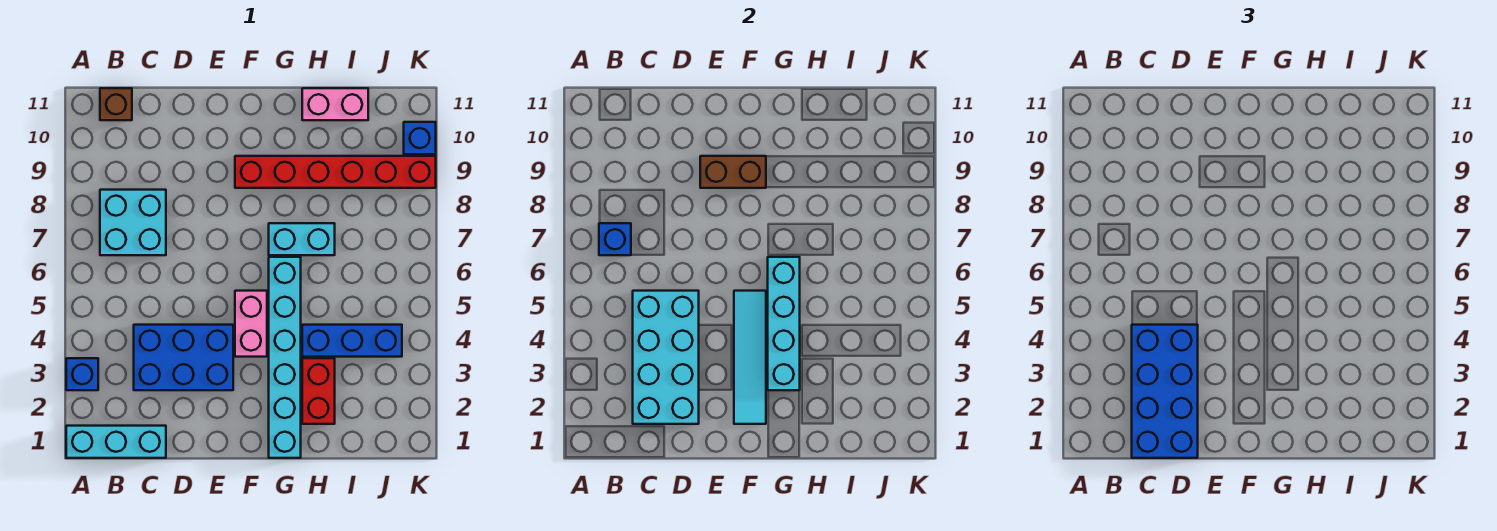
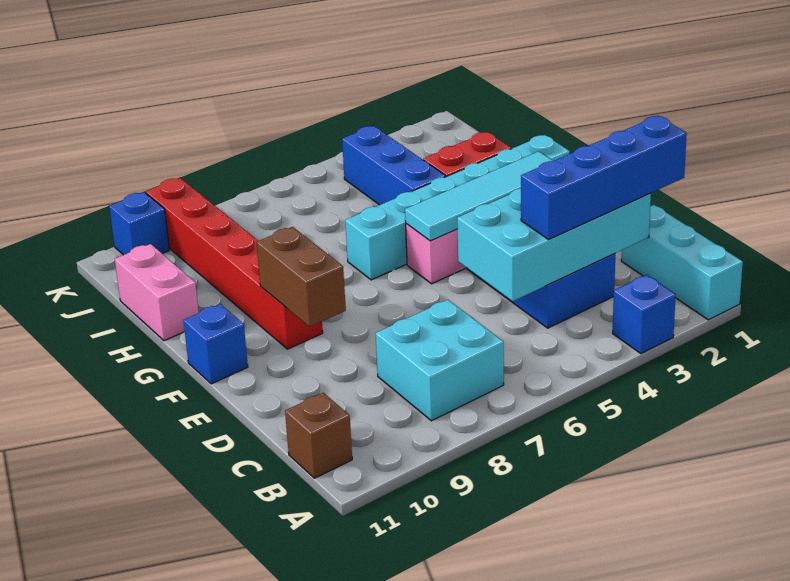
blue brick B7 level 2 -> blue brick F11 level 1
blue brick C1:D4 level 3 -> blue brick C1:C4 level 3
cyan brick G3:G6 level 2 -> none
cyan brick G7:H7 level 1 -> none

